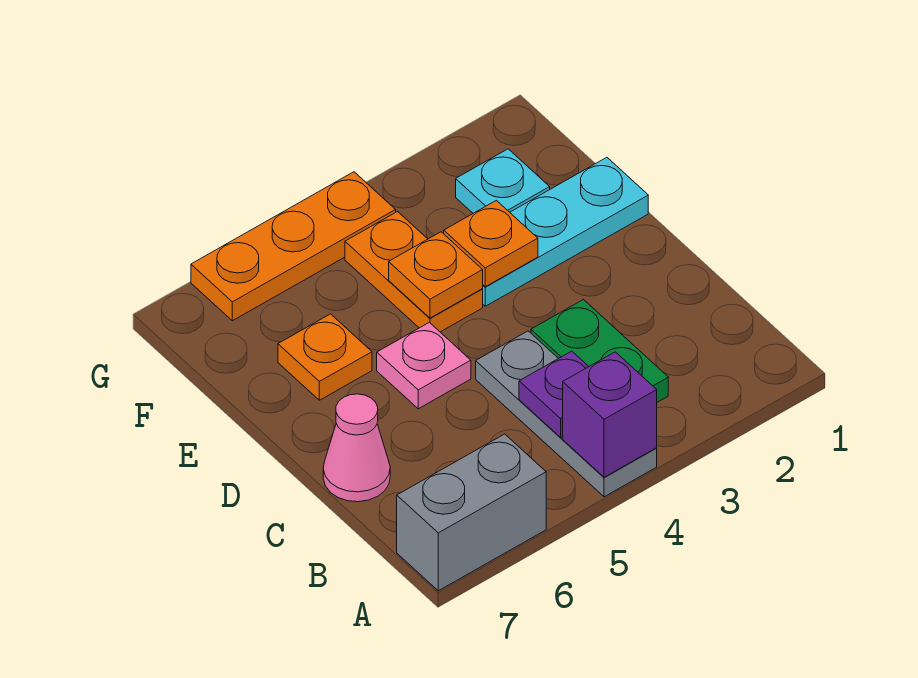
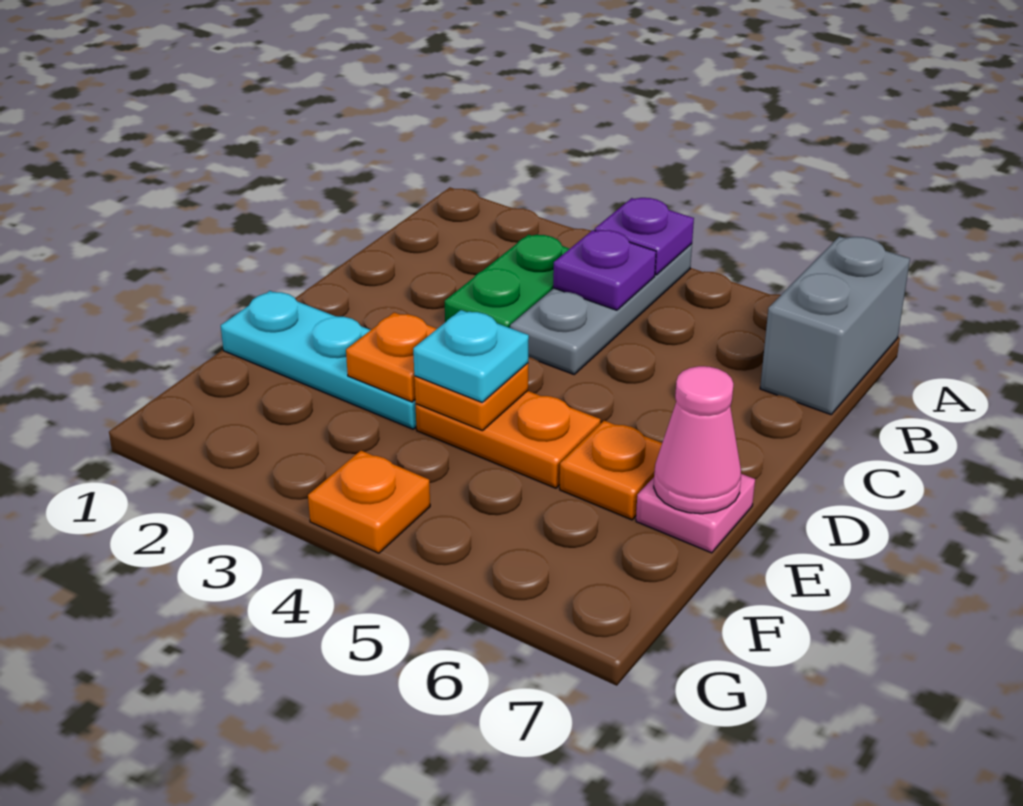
purple brick A4 level 2 -> purple plate A4 level 2
grey brick A6:A7 level 1 -> grey brick A7:B7 level 1
pink cone C7 level 1 -> pink cone E7 level 2
pink plate D5 level 1 -> pink plate E7 level 1
orange plate E4:F4 level 1 -> orange plate E4:E5 level 1
cyan plate F2 level 1 -> cyan plate E4 level 3
orange plate G4:G6 level 1 -> orange plate G4 level 1

